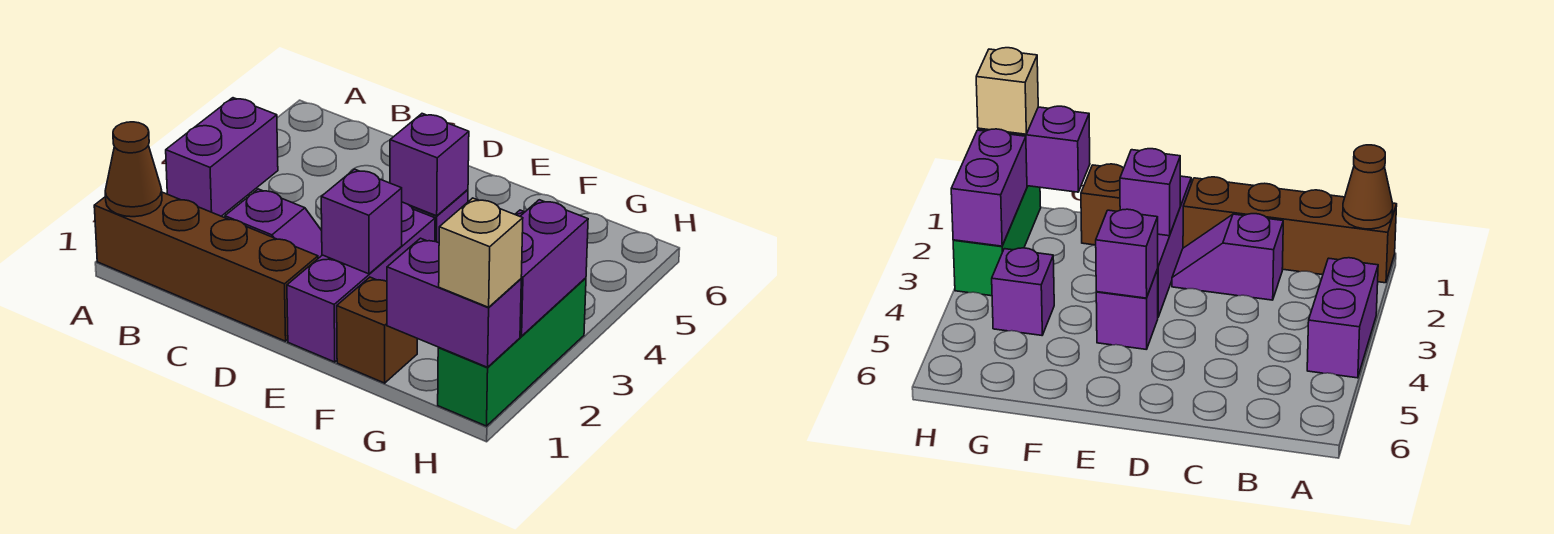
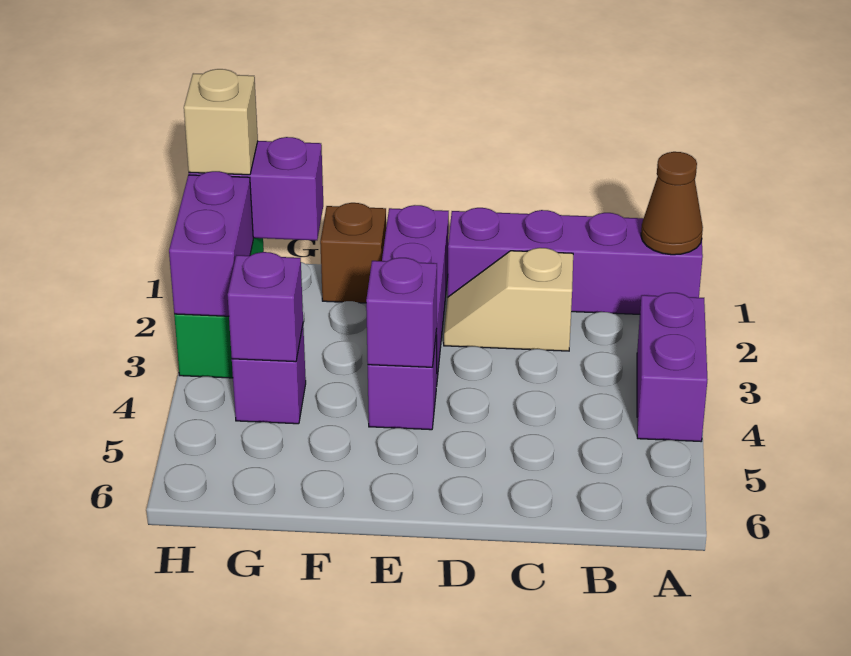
brown brick A1:D1 level 1 -> purple brick A1:D1 level 1
purple slope C2:D2 level 1 top C -> tan slope C2:D2 level 1 top C
purple brick E2 level 2 -> purple brick G4 level 2

